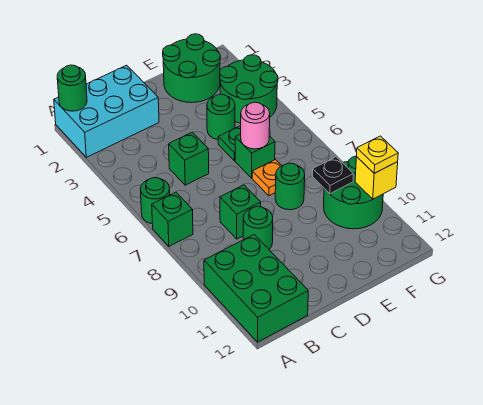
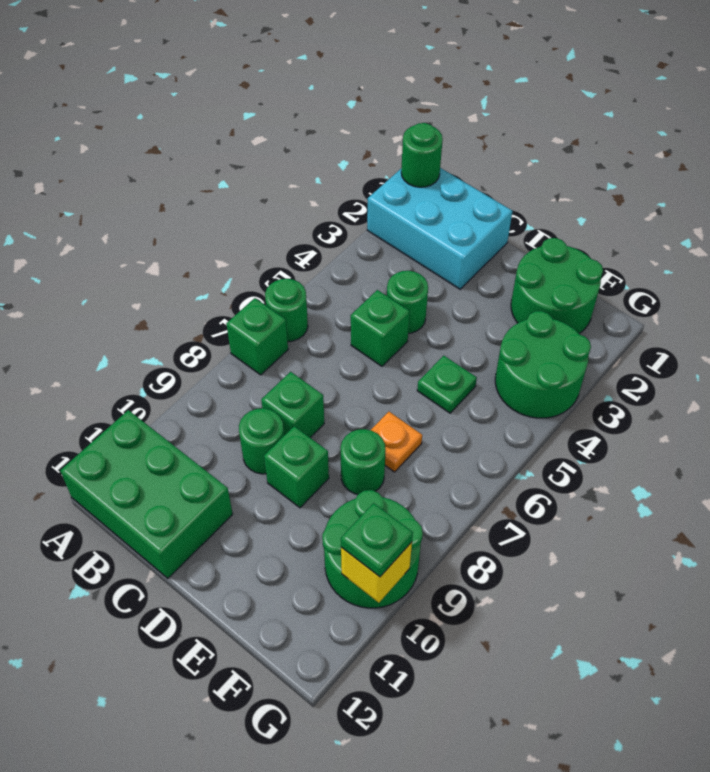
green brick A10:B12 level 1 -> green brick A11:C12 level 1
green round brick E4 level 1 -> green round brick C4 level 1
green brick E6 level 1 -> green brick D9 level 1
pink round brick E6 level 2 -> none
black plate F9 level 2 -> none
yellow plate G10 level 3 -> green plate G10 level 3

